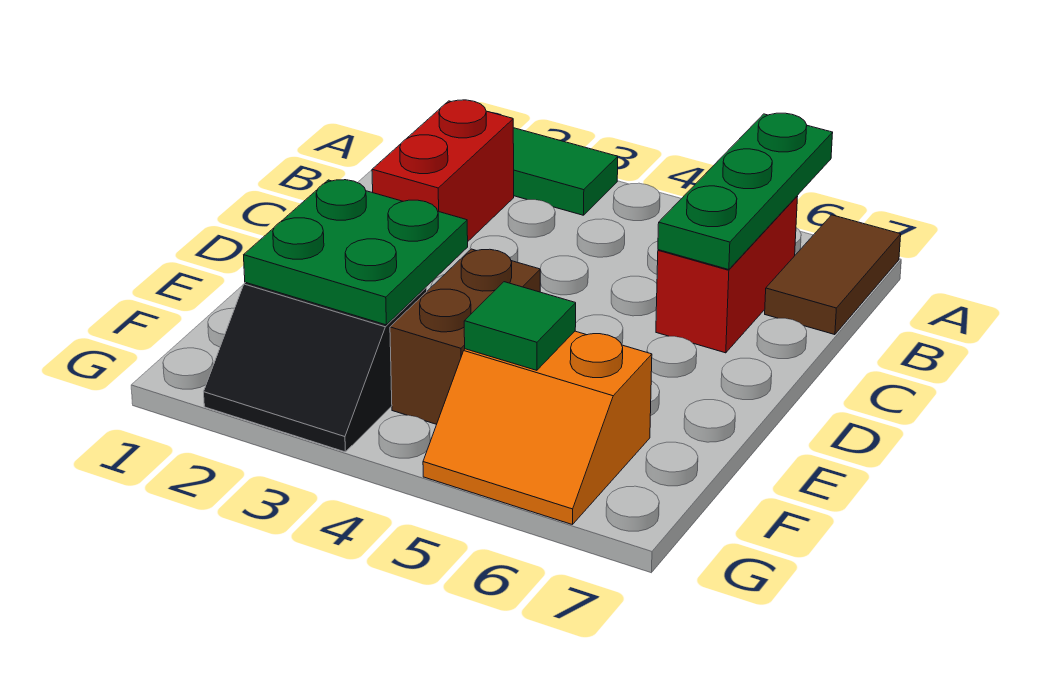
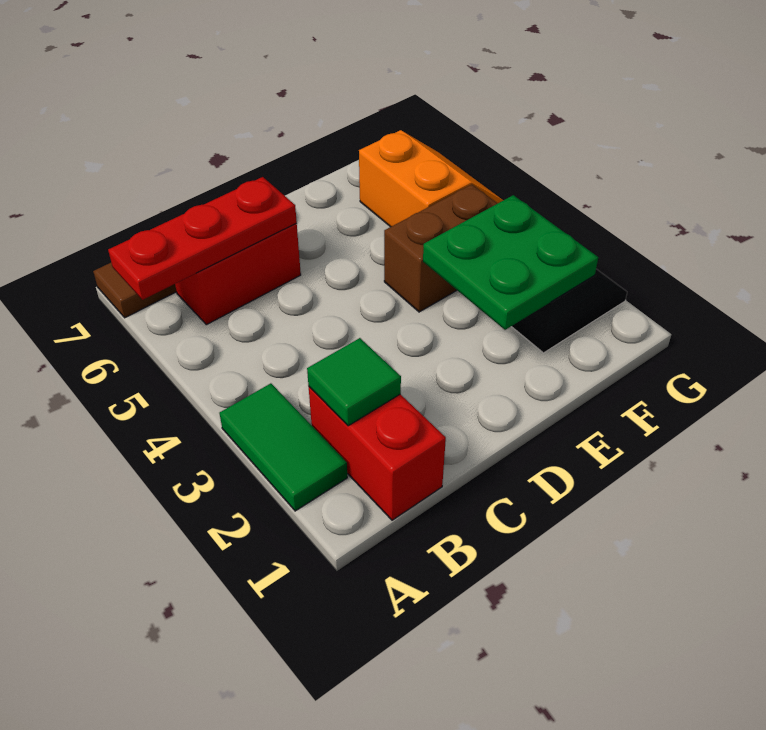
green plate A6:C6 level 2 -> red plate A6:C6 level 2
red brick B2:C2 level 1 -> red brick B1:B2 level 1
green tile F5 level 2 -> green tile B2 level 2

